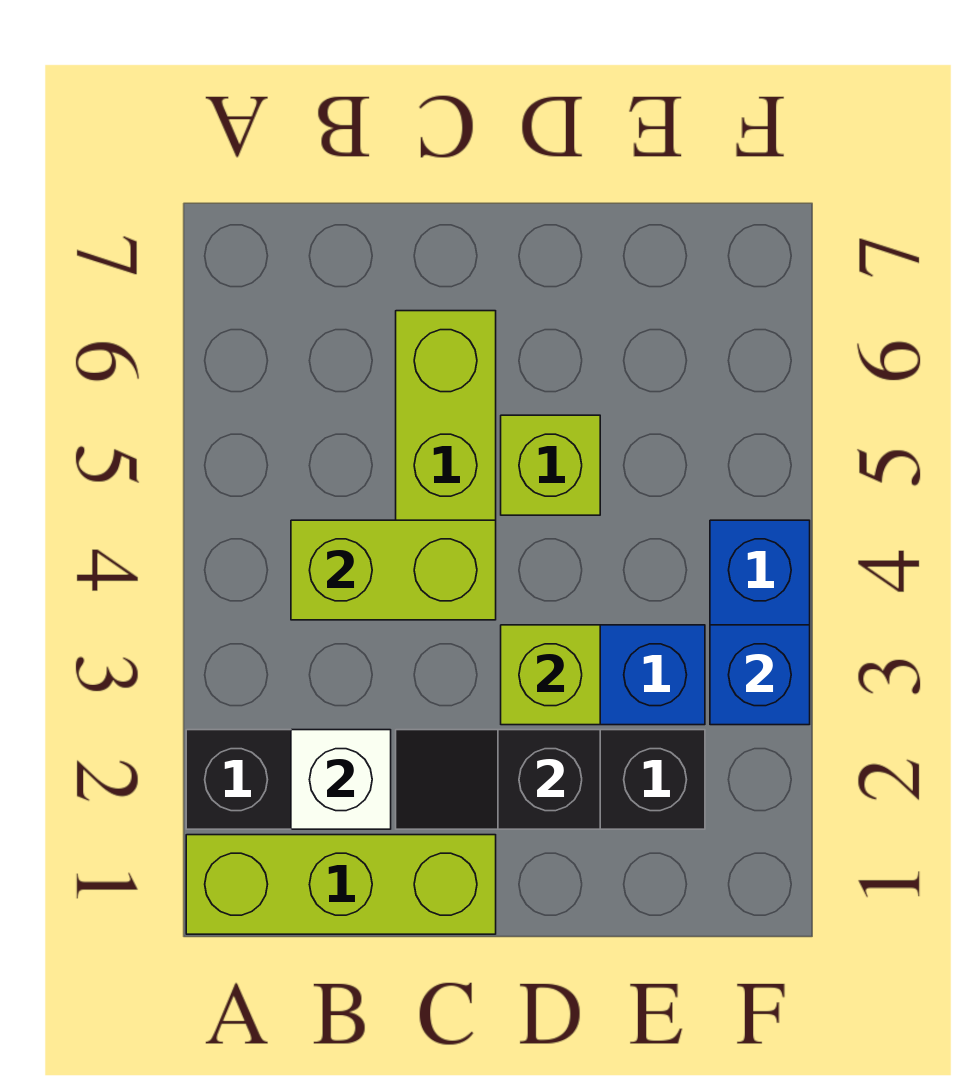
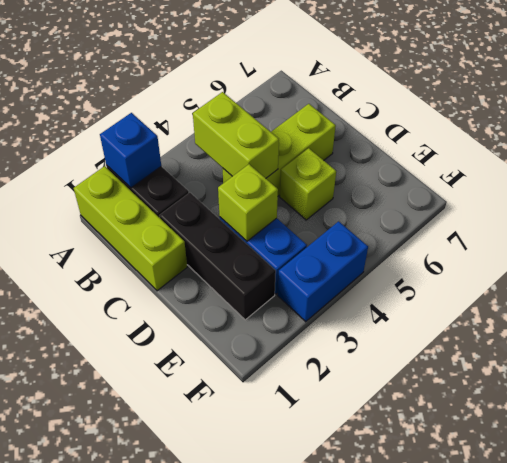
white brick B2 level 2 -> none
black slope C2:D2 level 2 top D -> none
blue brick F3 level 2 -> blue brick A2 level 2

